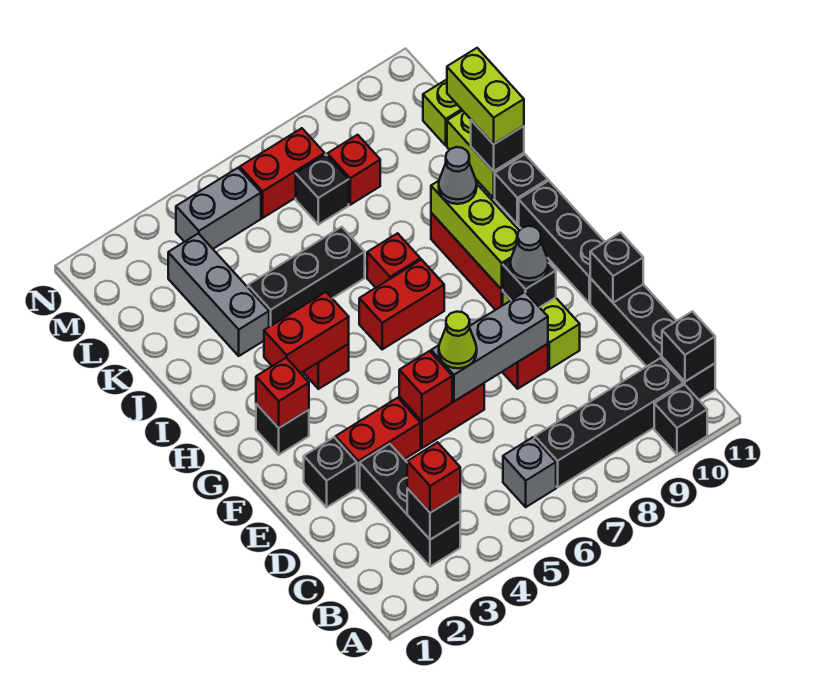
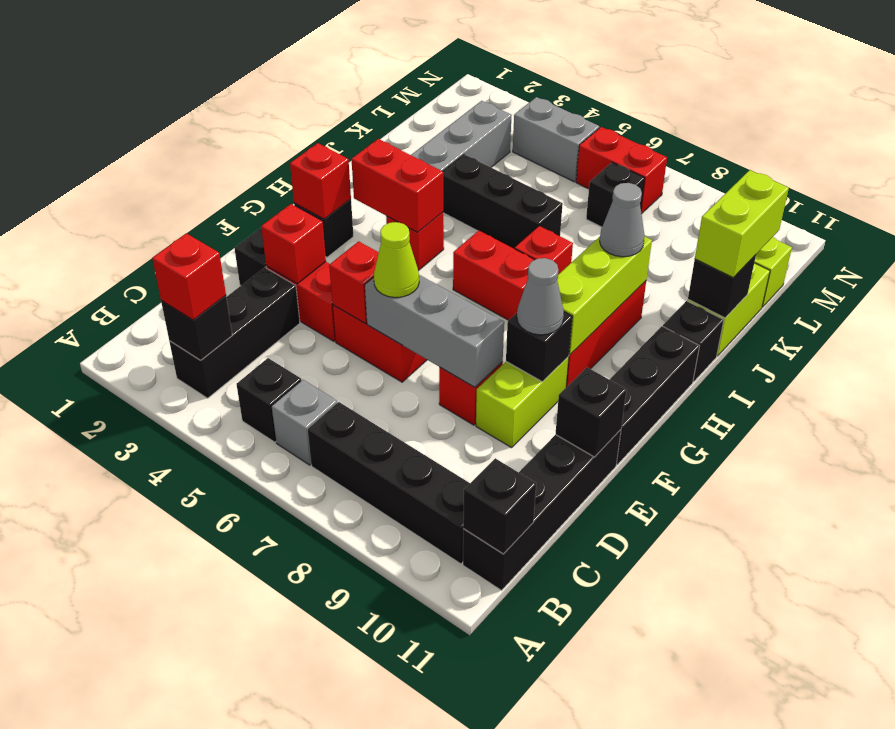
black brick A10 level 1 -> black brick B5 level 1
red brick L8 level 1 -> red brick E3 level 2

